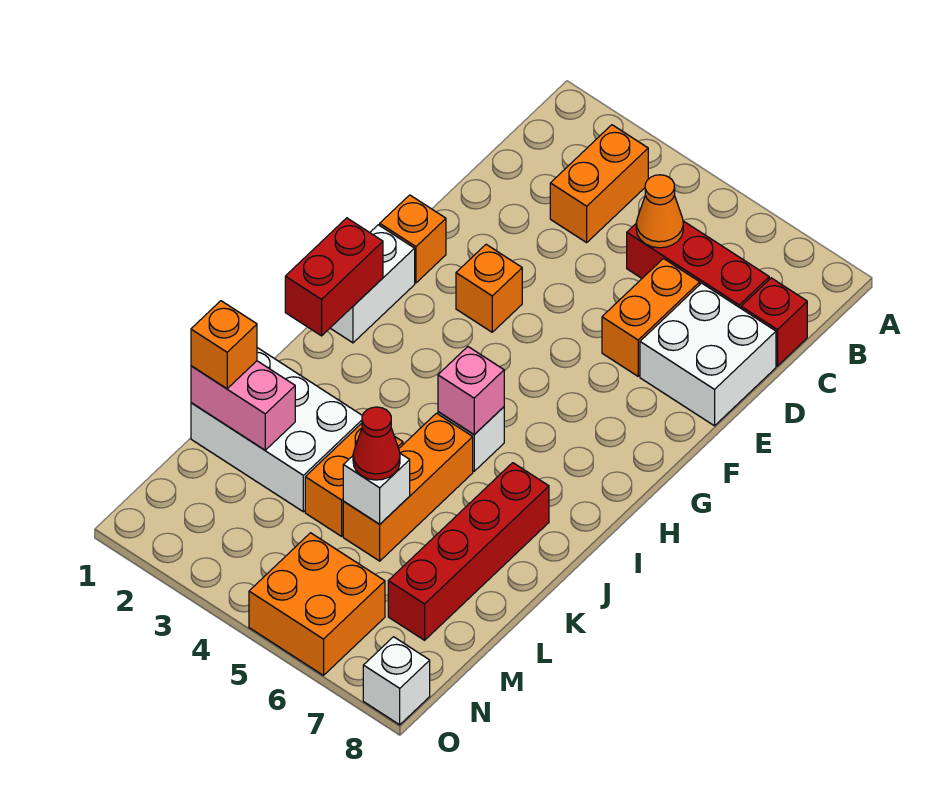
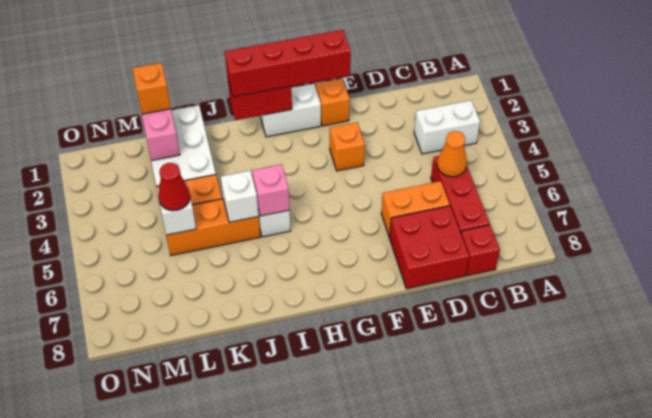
orange brick B3:C3 level 1 -> white brick B3:C3 level 1
white brick D7:E8 level 1 -> red brick D7:E8 level 1
red brick J7:M7 level 1 -> red brick F1:I1 level 3
orange brick N5:O6 level 1 -> none
white brick O8 level 1 -> white brick J5 level 2

